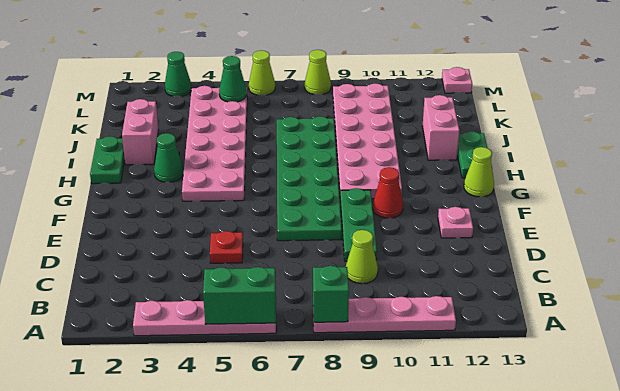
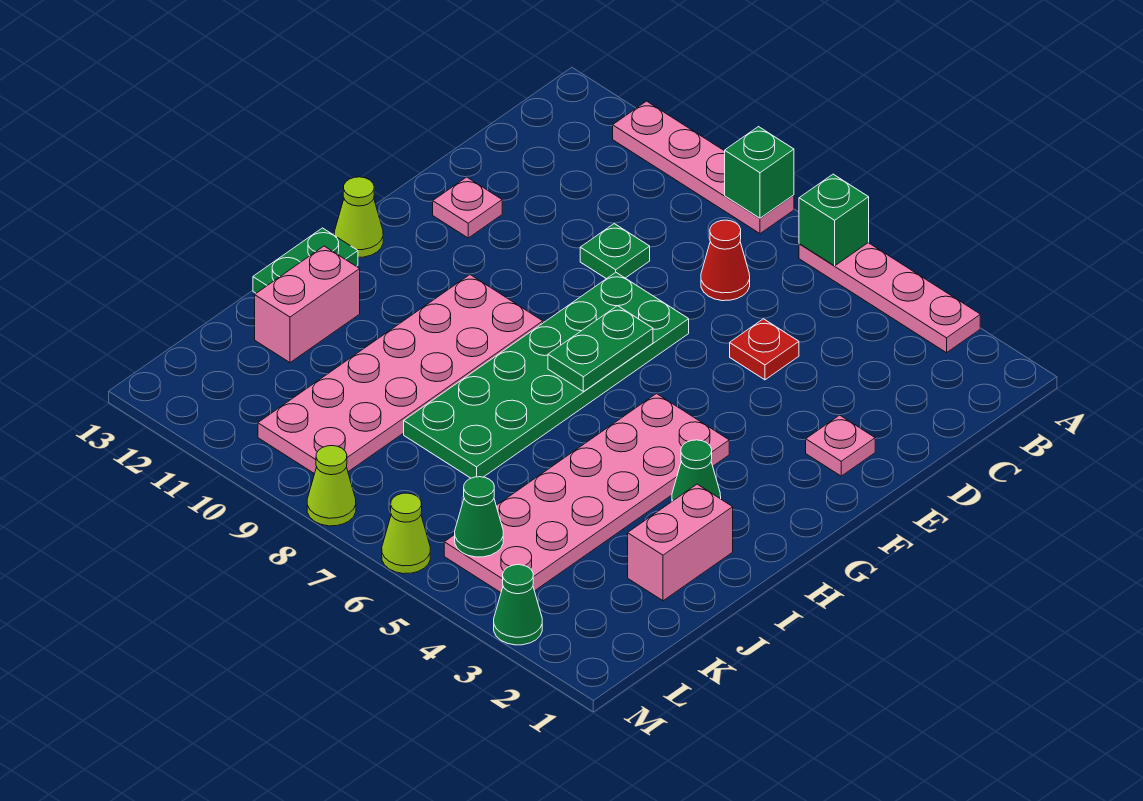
green brick A5:A6 level 2 -> green brick A6 level 2
lime cone C9 level 1 -> none
green plate D9:F9 level 1 -> green plate D9 level 1
red cone F10 level 1 -> red cone C7 level 1
green plate H1:I1 level 1 -> green plate F7:G7 level 2
pink plate M13 level 1 -> pink plate E2 level 1

